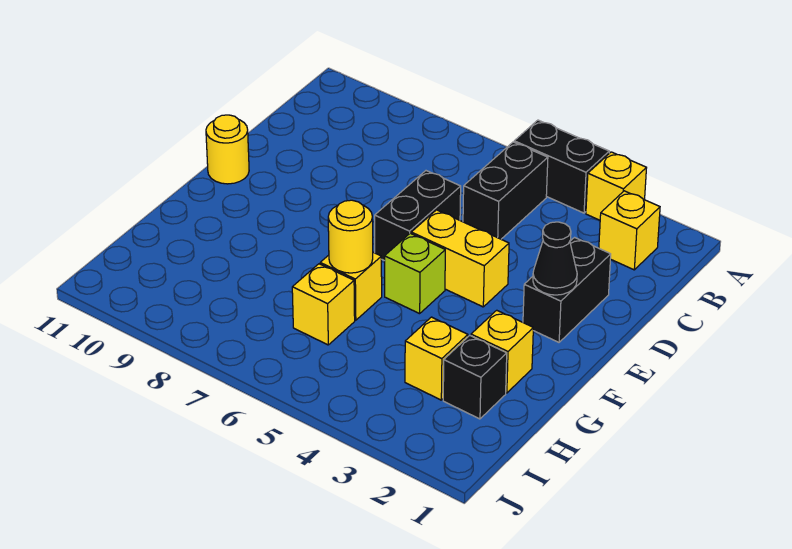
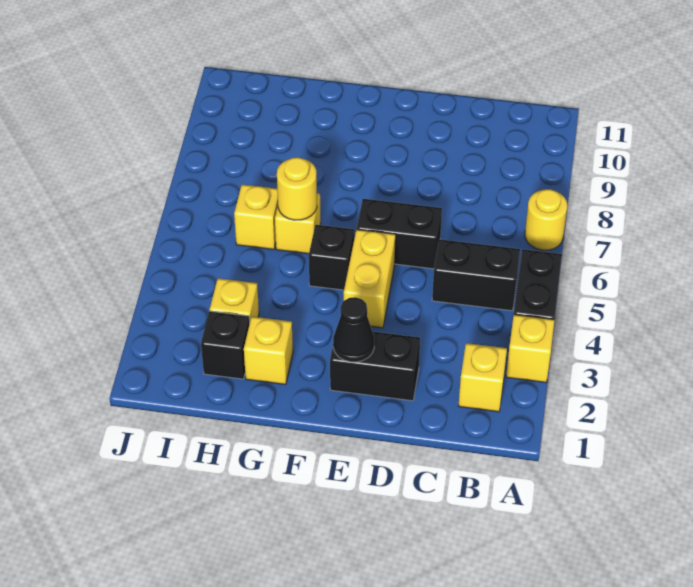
yellow round brick E11 level 1 -> yellow round brick A7 level 1
lime brick F5 level 1 -> black brick F5 level 1

